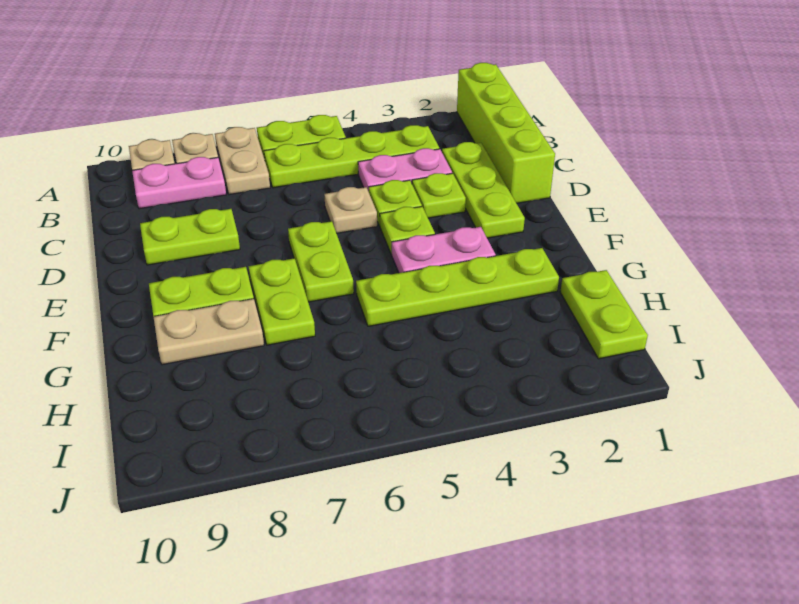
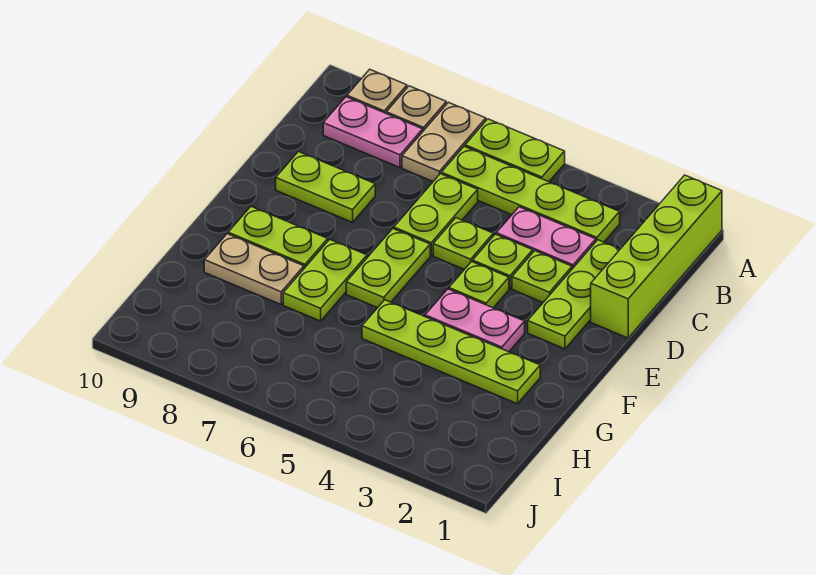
tan plate D5 level 1 -> lime plate D5 level 1
lime plate H1:I1 level 1 -> lime plate C6:D6 level 1

